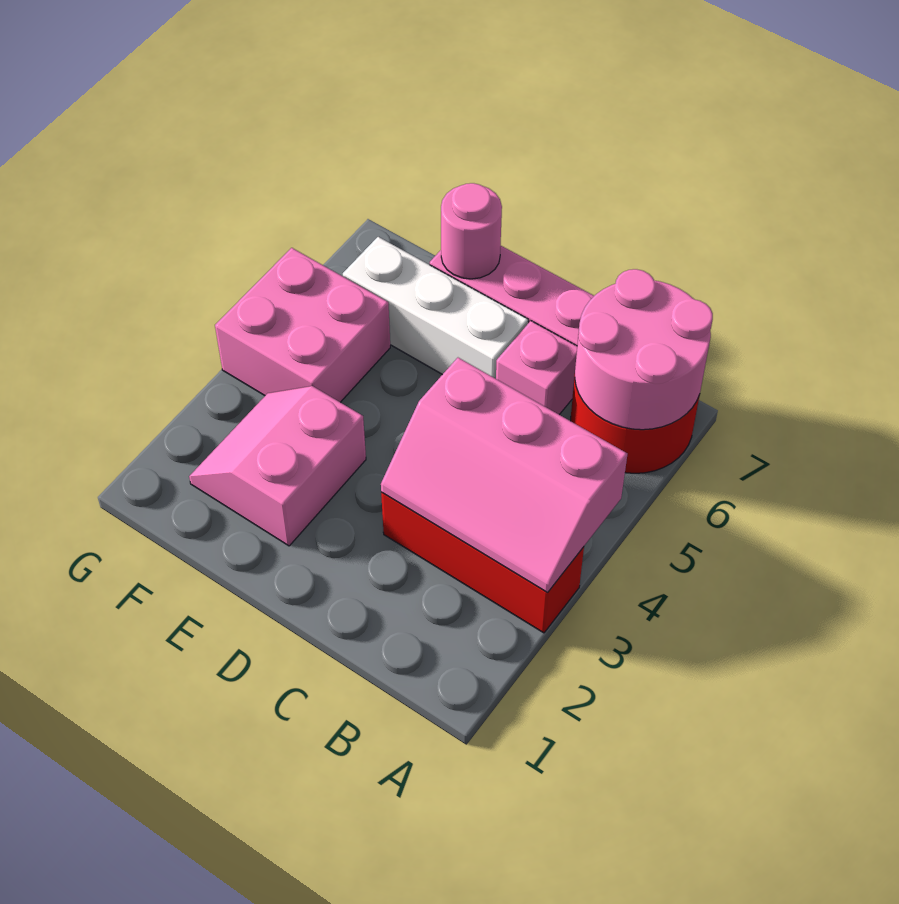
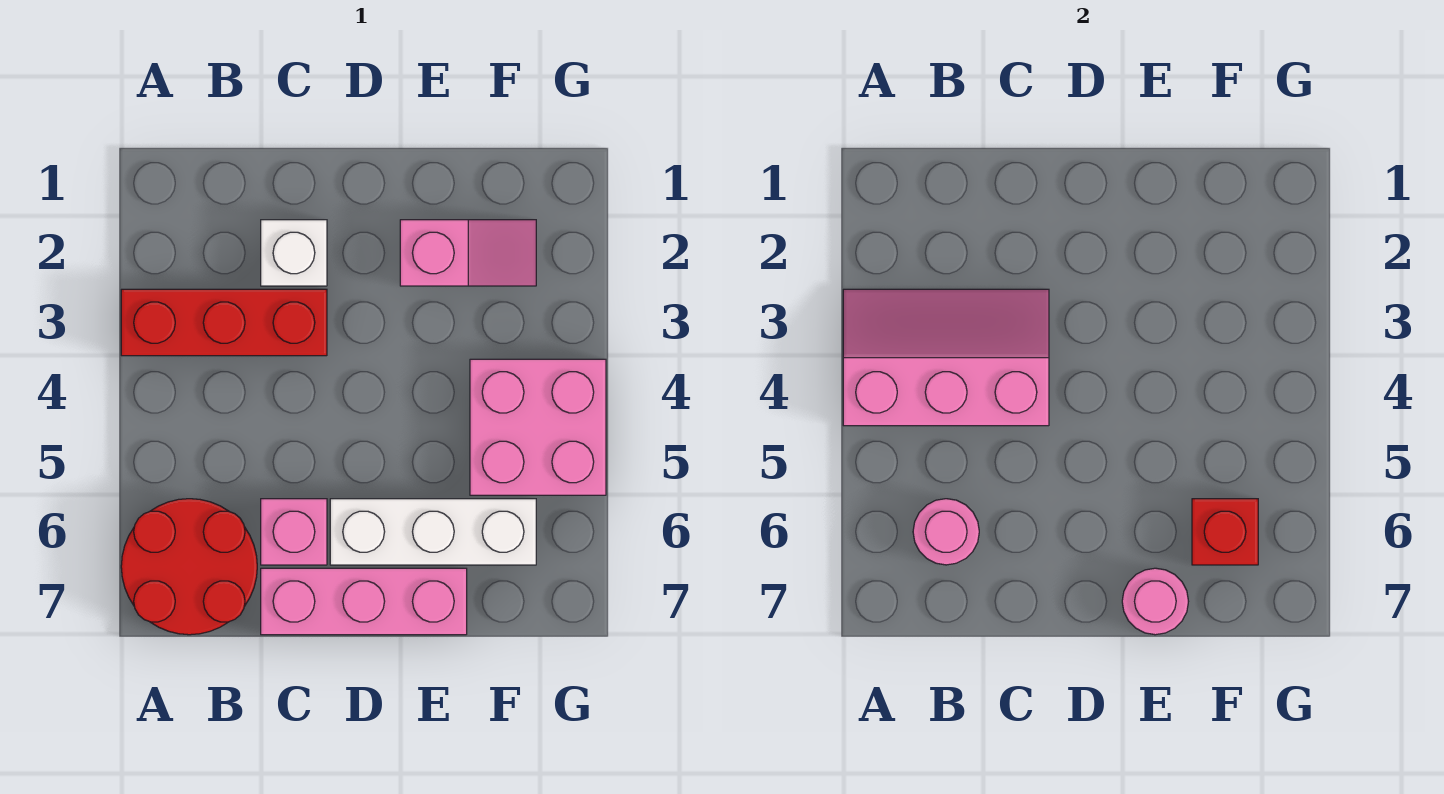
pink round brick A6:B7 level 2 -> pink round brick B6 level 2
none -> white brick C2 level 1
pink slope E2:F3 level 1 top E -> pink slope E2:F2 level 1 top E
none -> red brick F6 level 2

